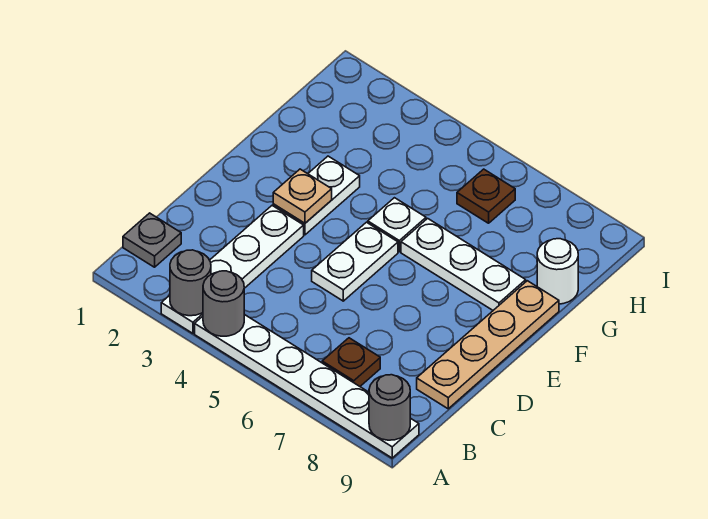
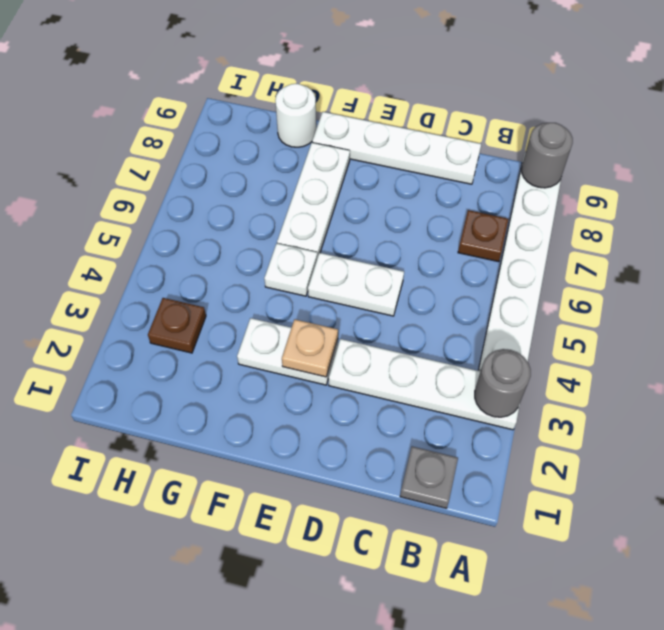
grey round brick A4 level 2 -> none
tan plate C9:F9 level 1 -> white plate C9:F9 level 1
brown plate H6 level 1 -> brown plate H3 level 1

